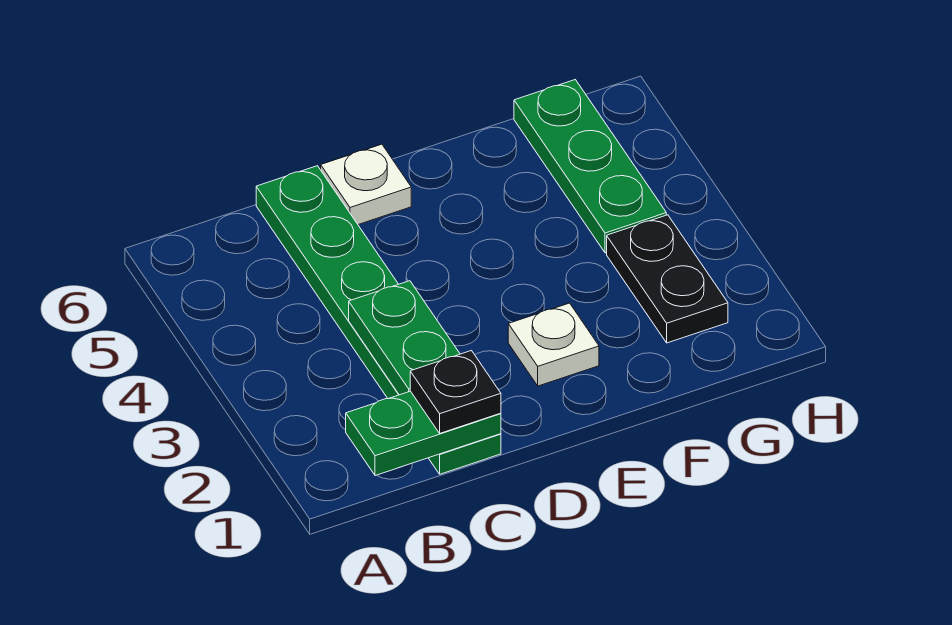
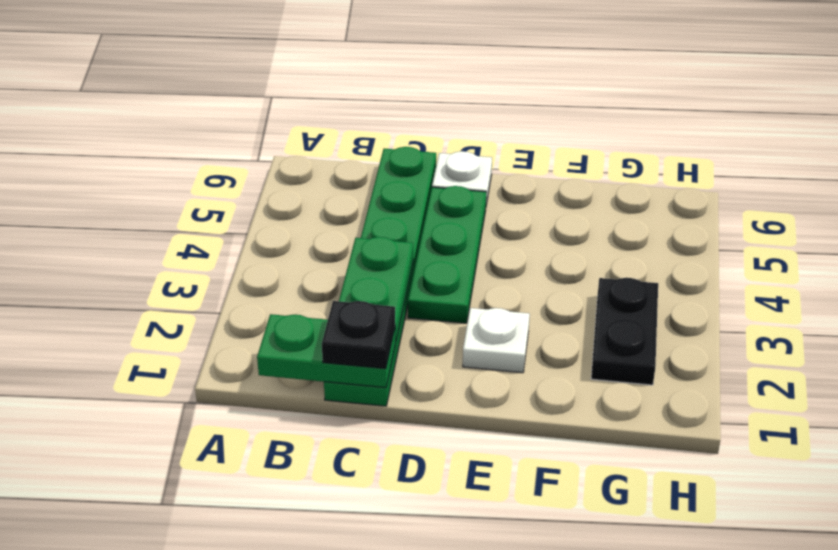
green plate G4:G6 level 1 -> green plate D3:D5 level 1

